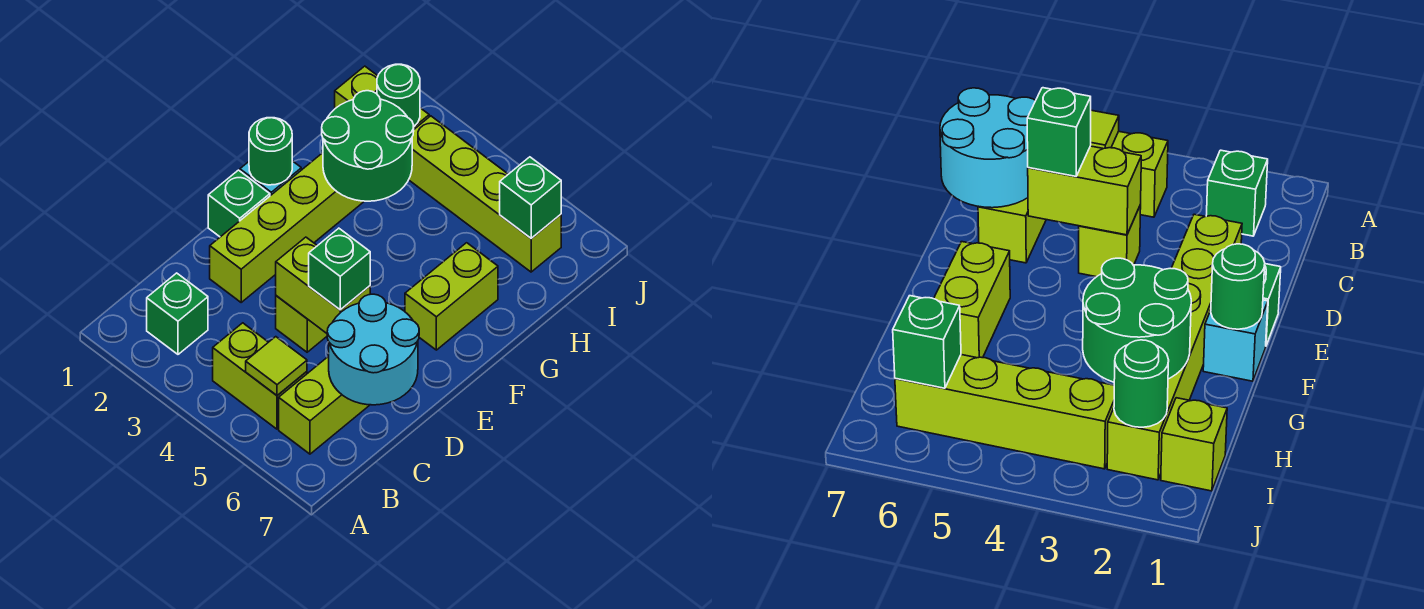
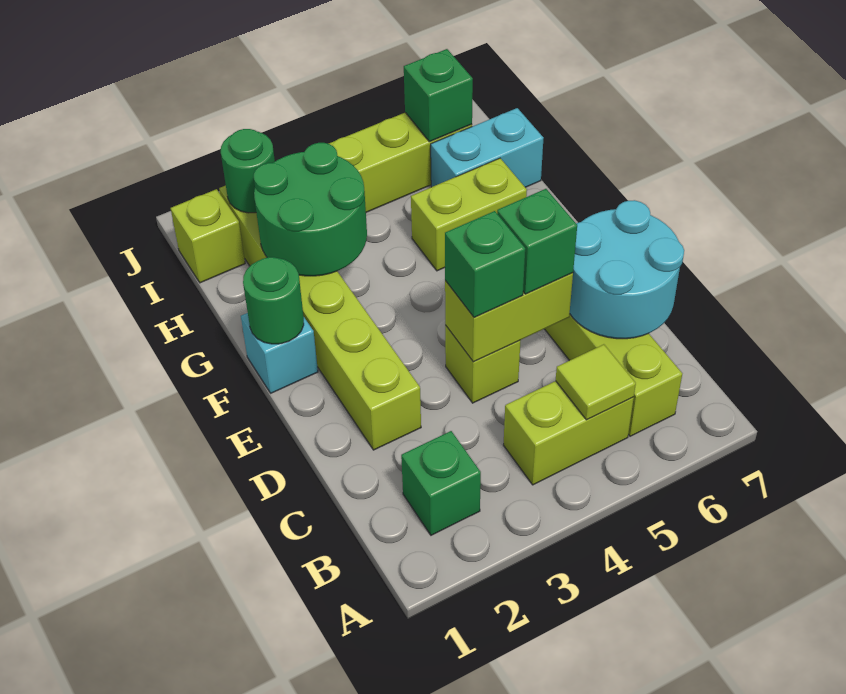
green brick E1 level 1 -> green brick D4 level 3
lime brick F6:G6 level 1 -> lime brick G5:G6 level 1
none -> cyan brick H6:H7 level 1

